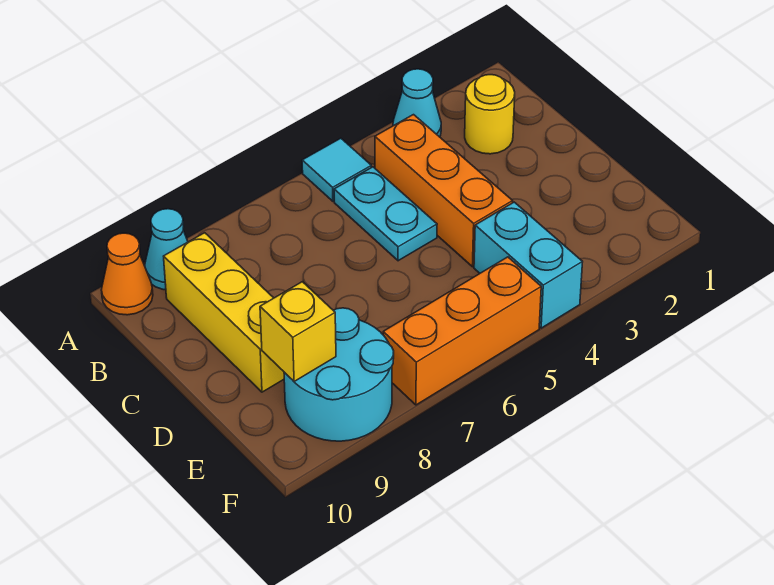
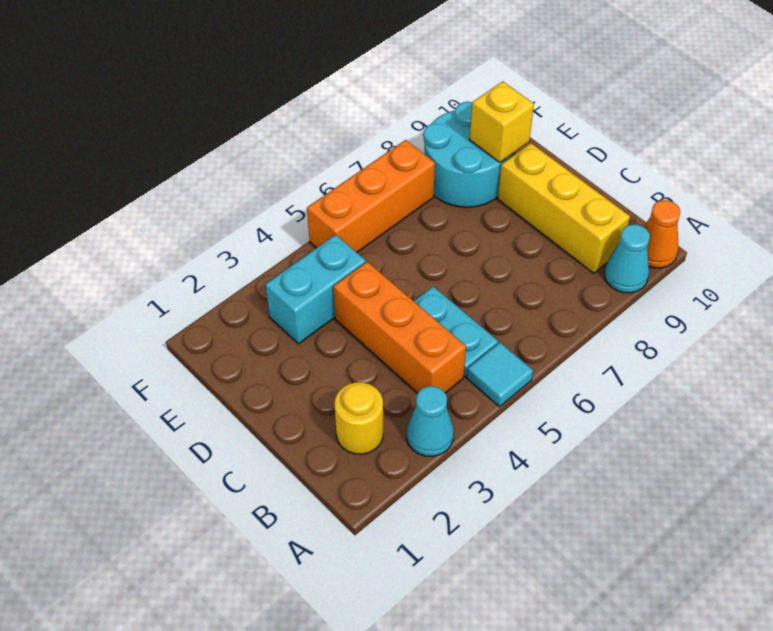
cyan brick E4:F4 level 1 -> cyan brick E3:E4 level 1

